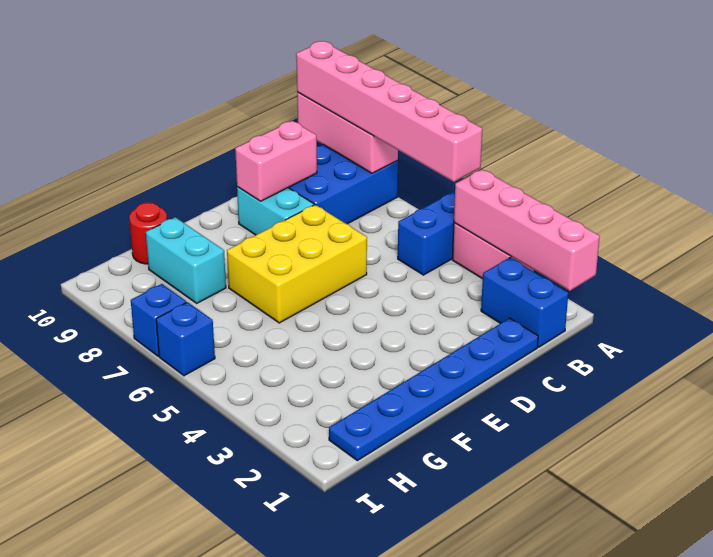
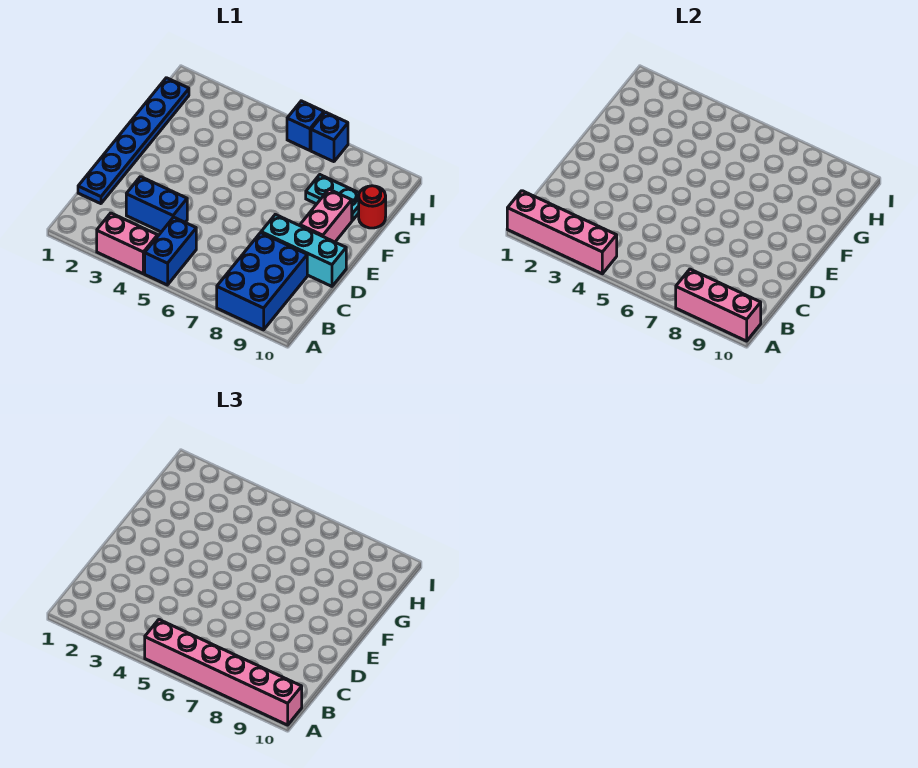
blue brick B1:B2 level 1 -> blue brick C3:C4 level 1
pink brick C9:D9 level 2 -> pink brick E9:F9 level 1
yellow brick D6:F7 level 1 -> none
cyan brick D8:D9 level 1 -> cyan brick D8:D10 level 1
cyan brick G8:G9 level 1 -> cyan plate G8:G9 level 1

